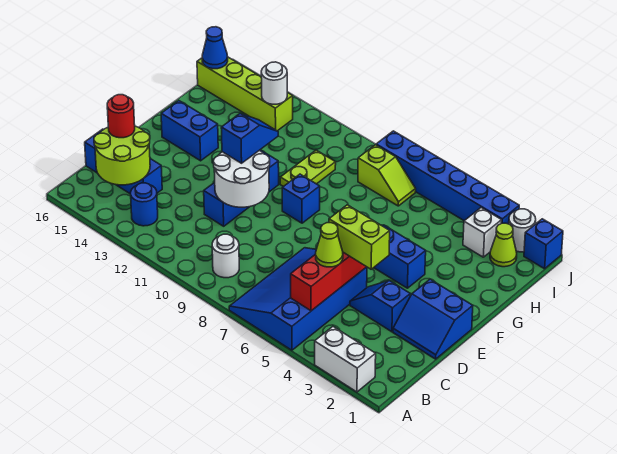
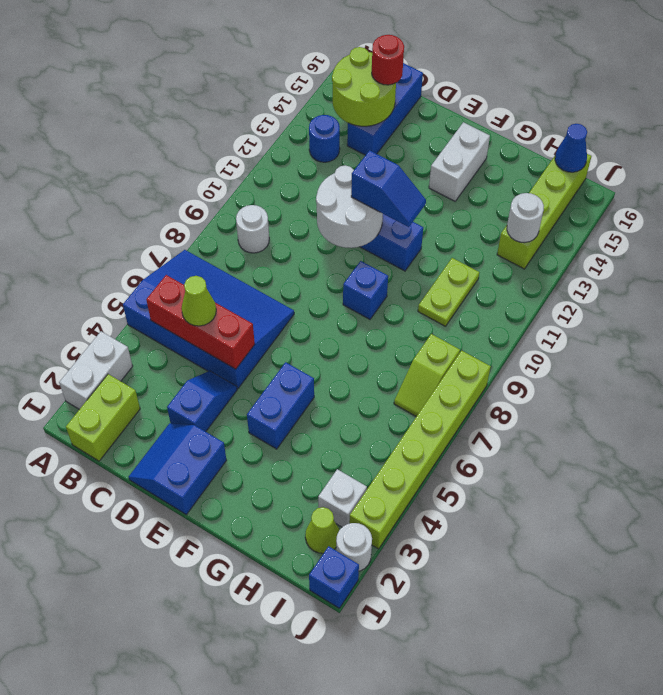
lime brick D4:D5 level 3 -> lime brick B1:B2 level 1
blue brick F14:F15 level 1 -> white brick F14:F15 level 1
lime plate G10:H10 level 1 -> lime plate H10:H11 level 1
blue brick J3:J8 level 1 -> lime brick J3:J8 level 1

